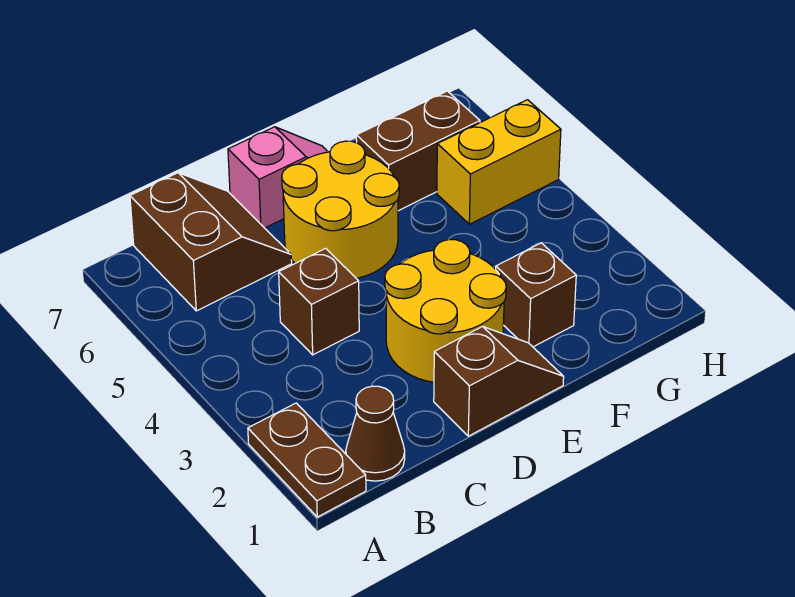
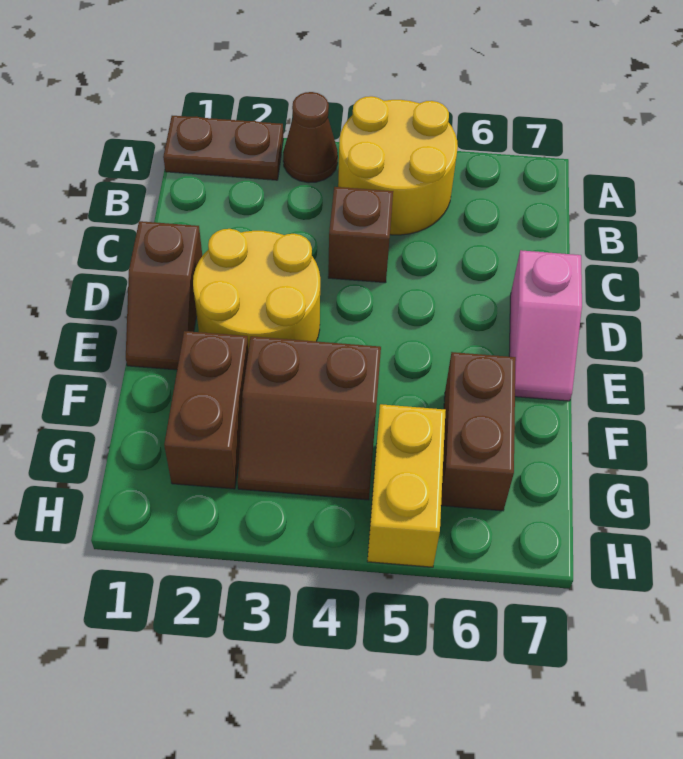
brown cone B1 level 1 -> brown cone A3 level 1
brown slope B6:C7 level 1 top B -> brown slope F3:G4 level 1 top F
yellow round brick D5:E6 level 1 -> yellow round brick A4:B5 level 1
brown brick F2 level 1 -> brown brick F2:G2 level 1

